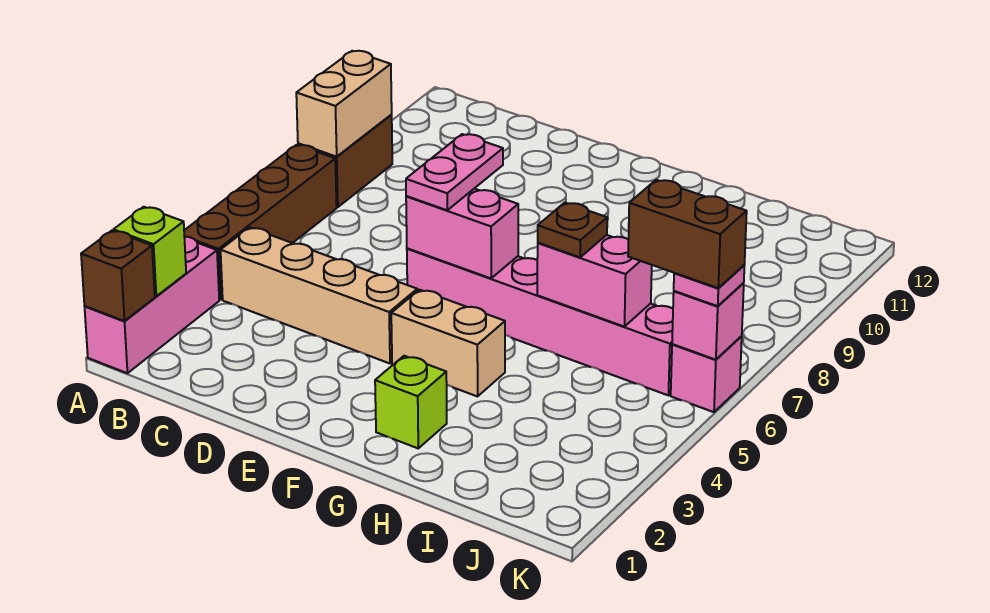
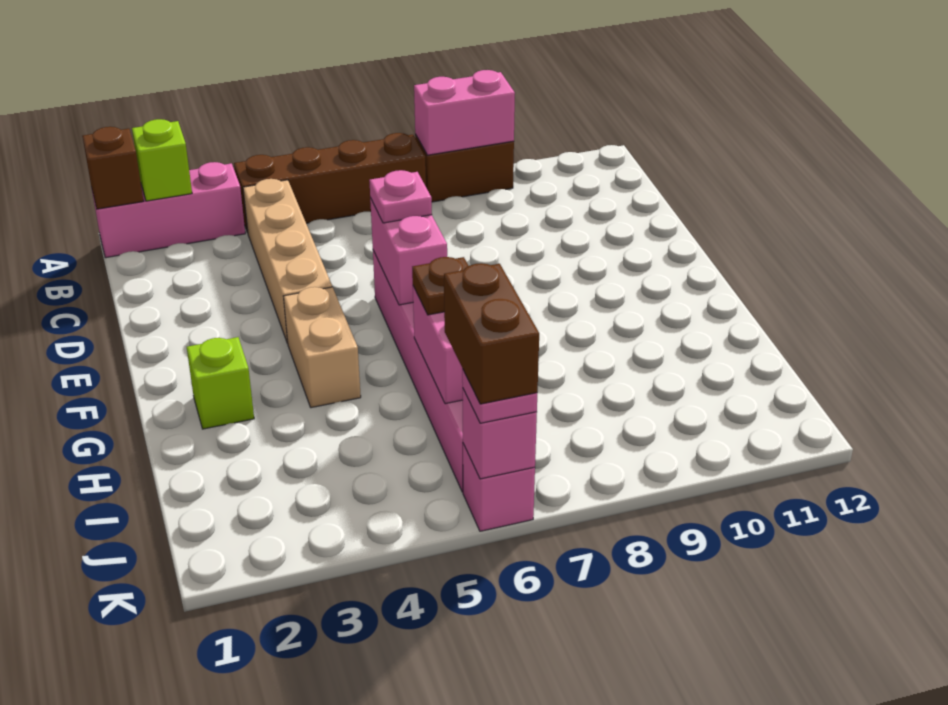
tan brick A8:A9 level 2 -> pink brick A8:A9 level 2
pink plate E6:E7 level 3 -> pink plate E6 level 3

